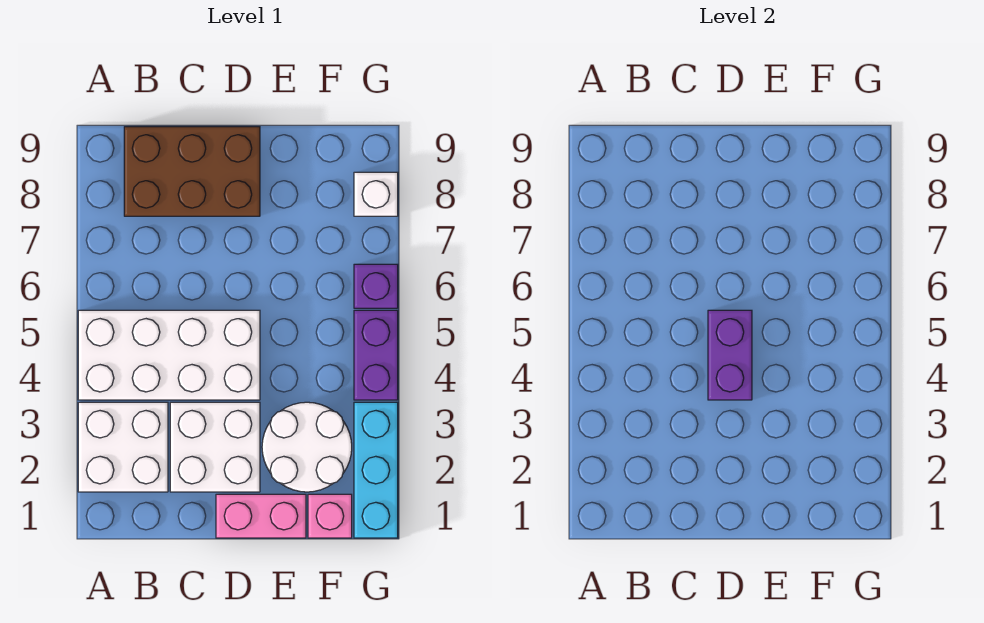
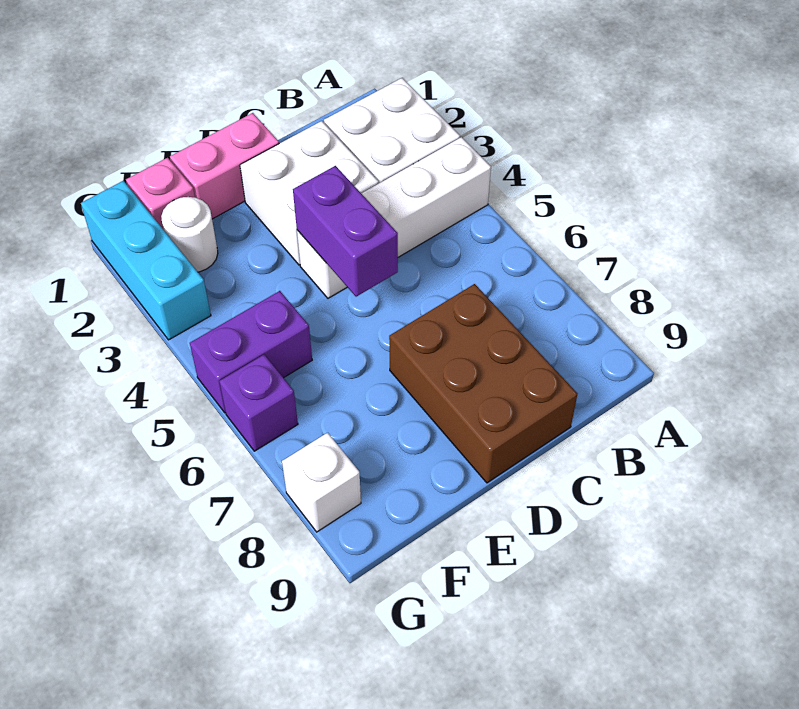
white brick A4:D5 level 1 -> white brick A4:D4 level 1
brown brick B8:D9 level 1 -> brown brick C7:D9 level 1
white round brick E2:F3 level 1 -> white round brick F2 level 1
purple brick G4:G5 level 1 -> purple brick F5:G5 level 1

